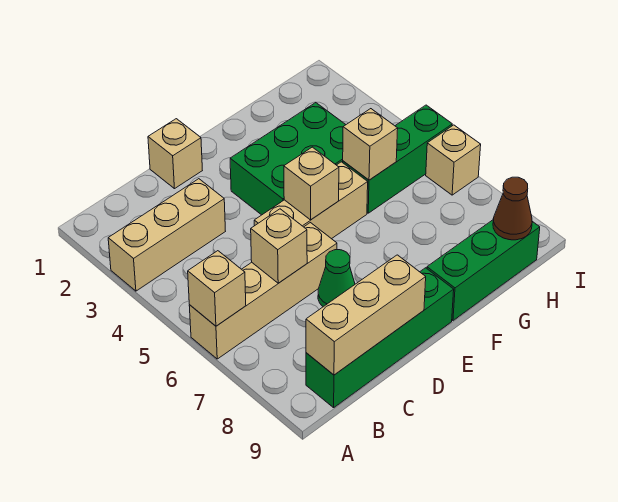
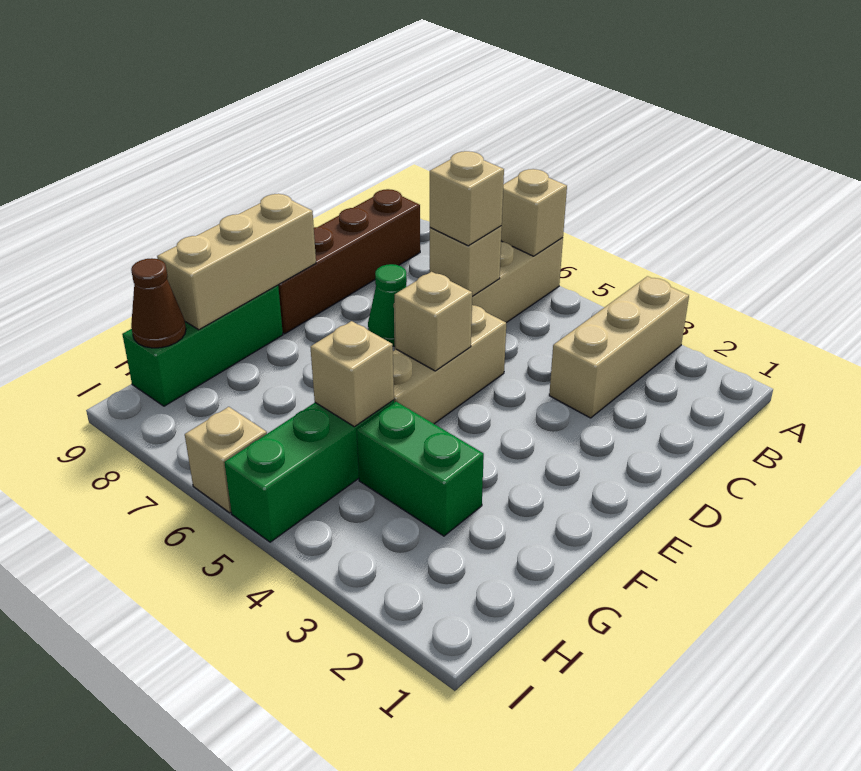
green brick B9:E9 level 1 -> brown brick B9:E9 level 1
tan brick B9:D9 level 2 -> tan brick E9:G9 level 2
tan brick D1 level 1 -> tan brick C6 level 3
green brick E3:G4 level 1 -> green brick G3:G4 level 1

